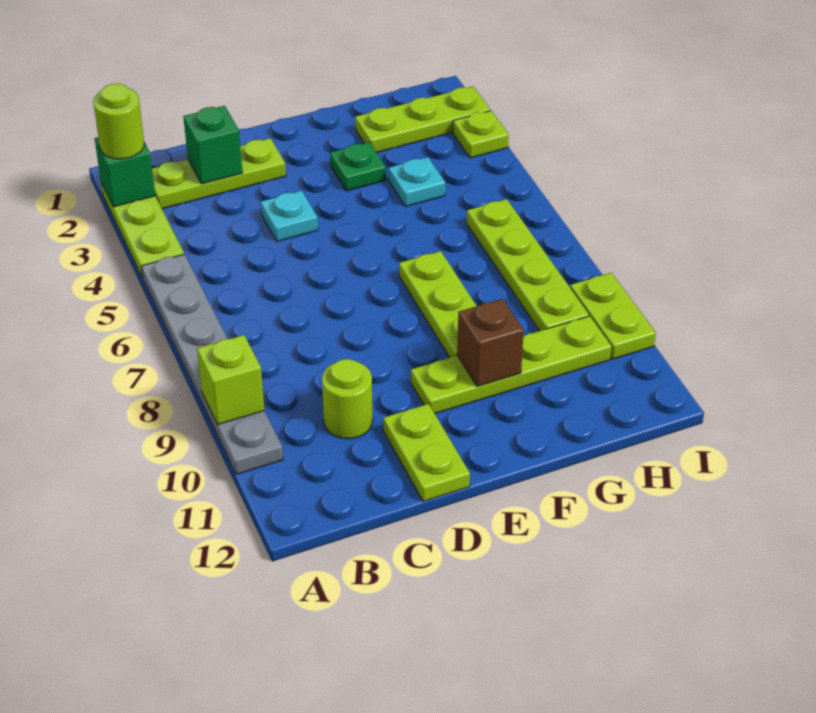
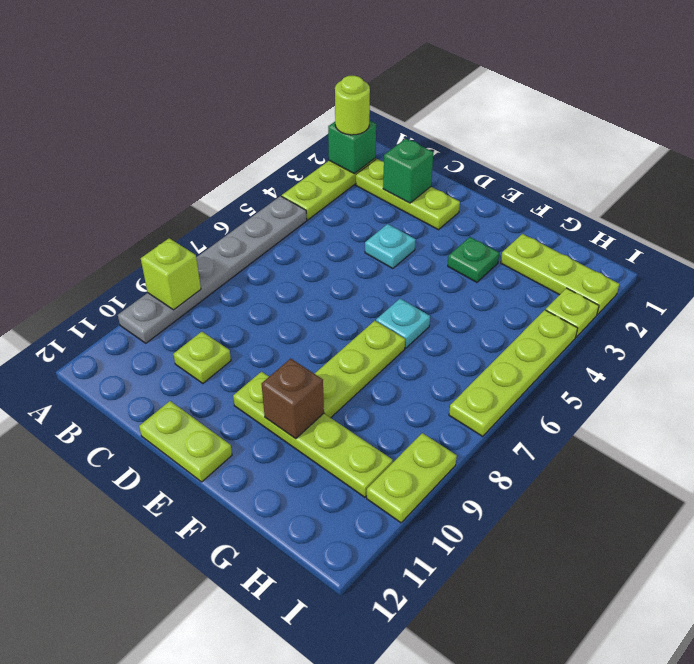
lime round brick C10 level 1 -> lime plate C10 level 1
lime plate D11:D12 level 1 -> lime plate D12:E12 level 1
cyan plate G4 level 1 -> cyan plate F6 level 1
lime plate H6:H9 level 1 -> lime plate I4:I7 level 1

